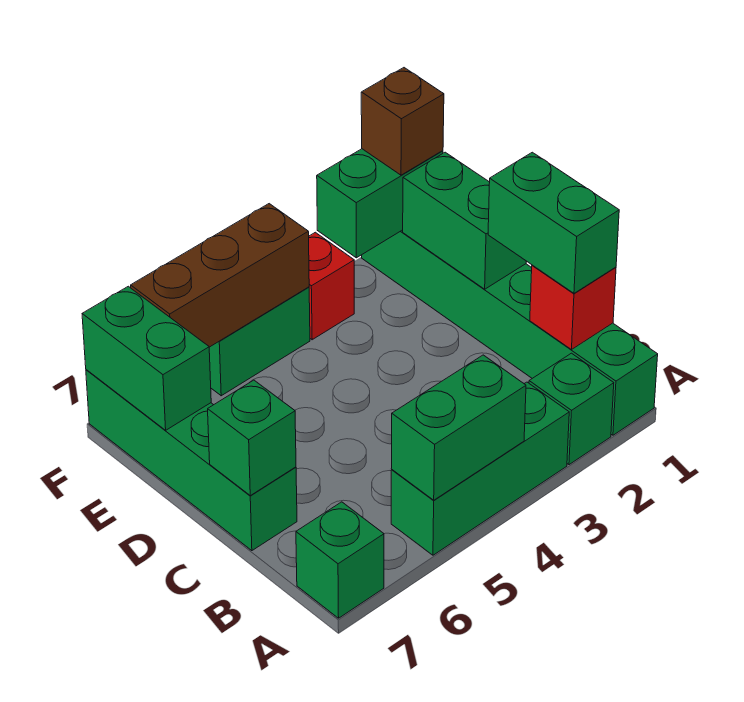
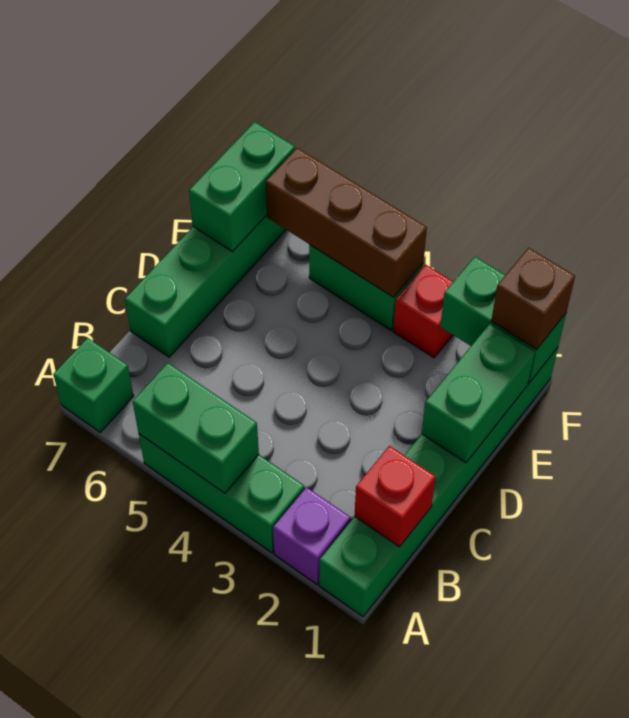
green brick A2 level 1 -> purple brick A2 level 1
green brick B1:C1 level 3 -> none
green brick C7 level 2 -> none

